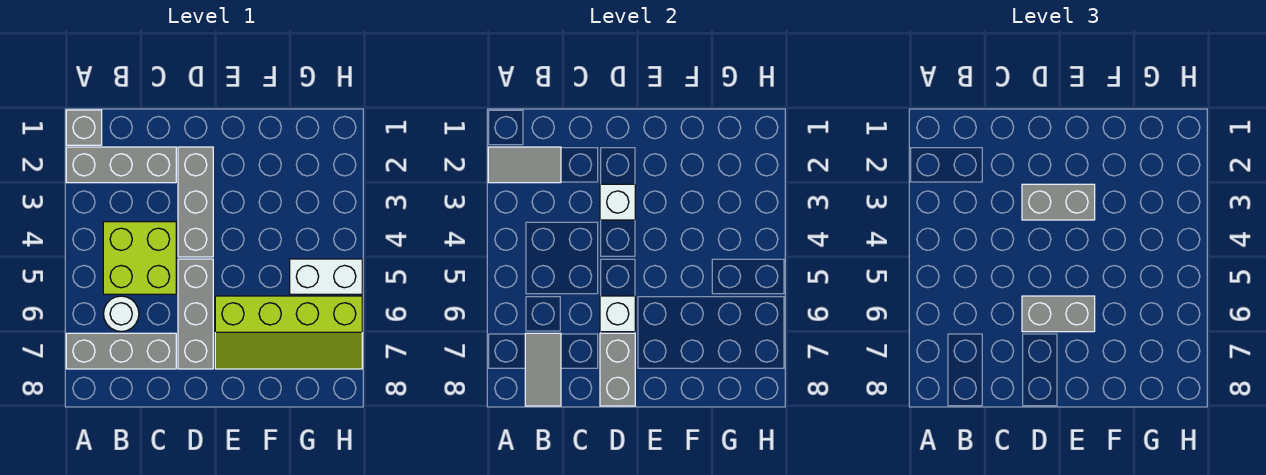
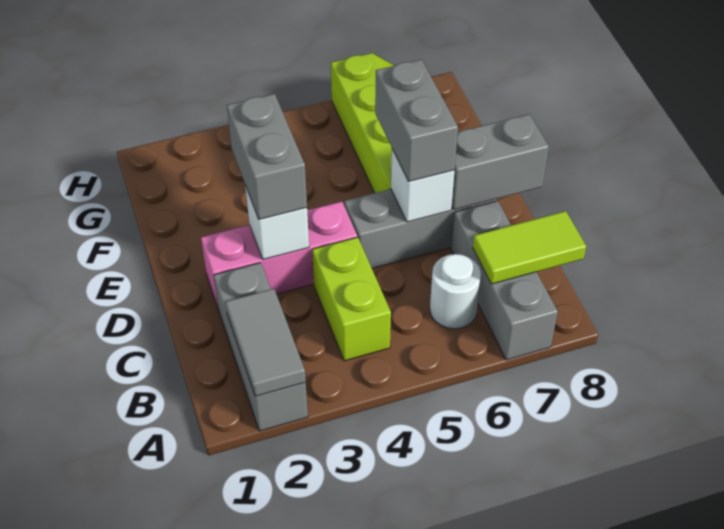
grey brick A1 level 1 -> none
lime brick B4:C5 level 1 -> lime brick B4:C4 level 1
grey tile B7:B8 level 2 -> lime tile B7:B8 level 2
grey brick D2:D4 level 1 -> pink brick D2:D4 level 1
white brick G5:H5 level 1 -> none

